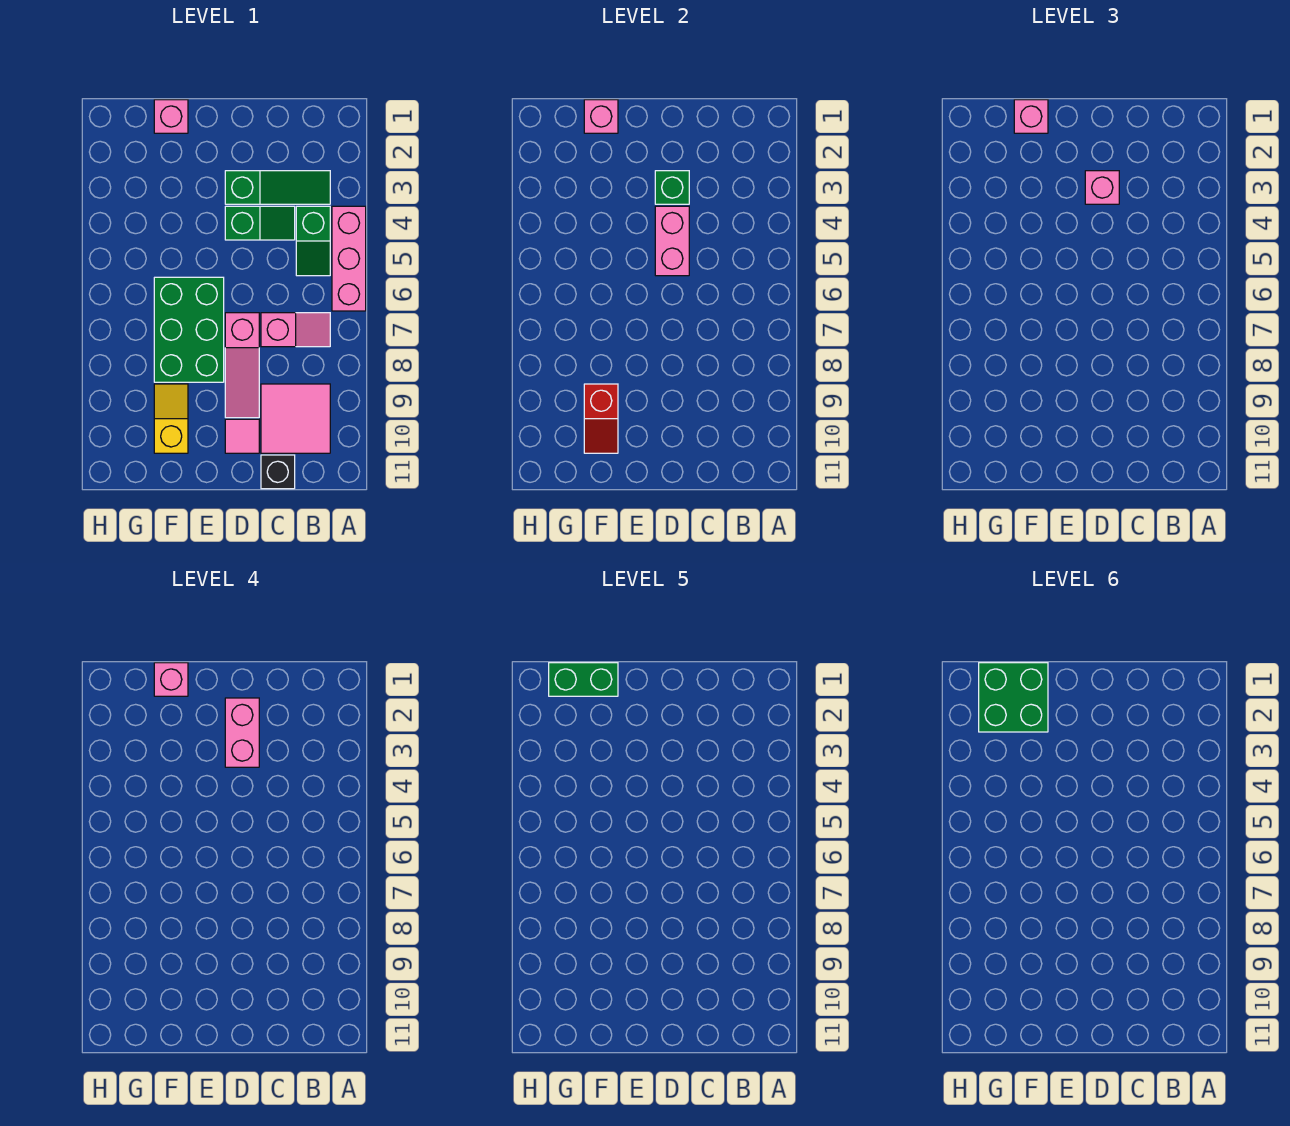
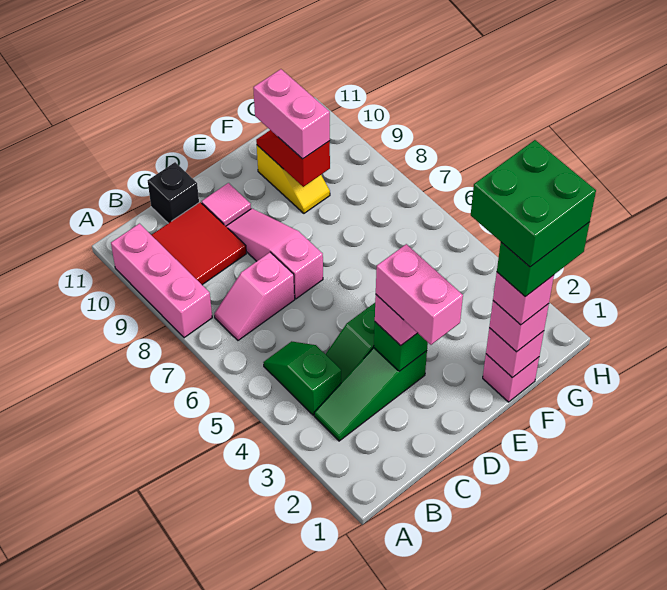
pink brick A4:A6 level 1 -> pink brick A8:A10 level 1
pink tile B9:C10 level 1 -> red tile B9:C10 level 1
pink brick D4:D5 level 2 -> pink brick F9:F10 level 3
green brick E6:F8 level 1 -> none

